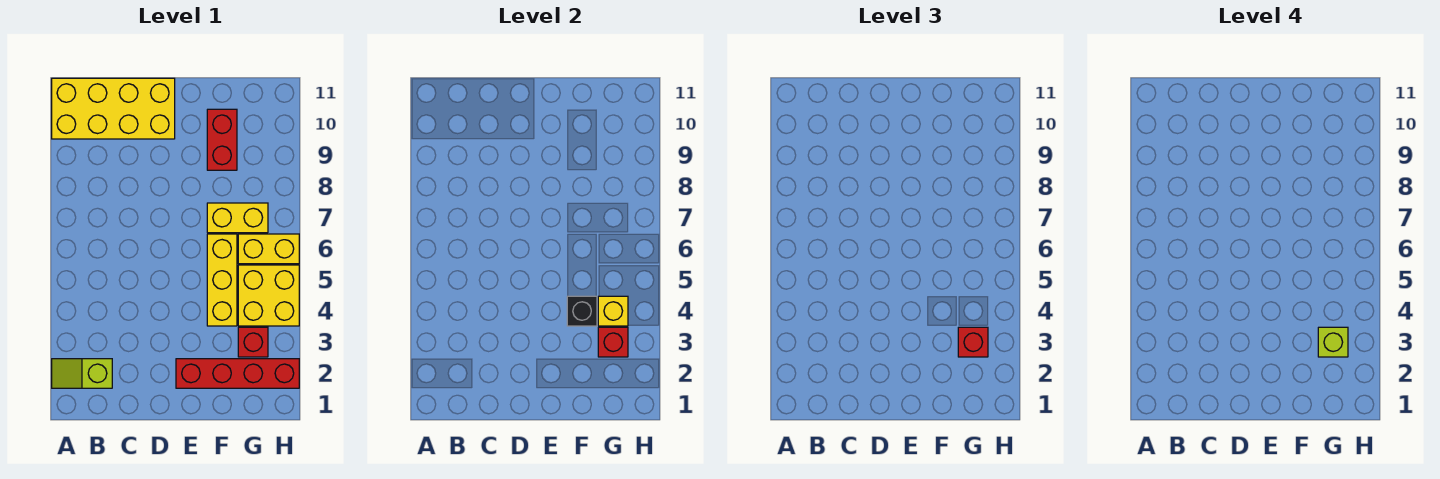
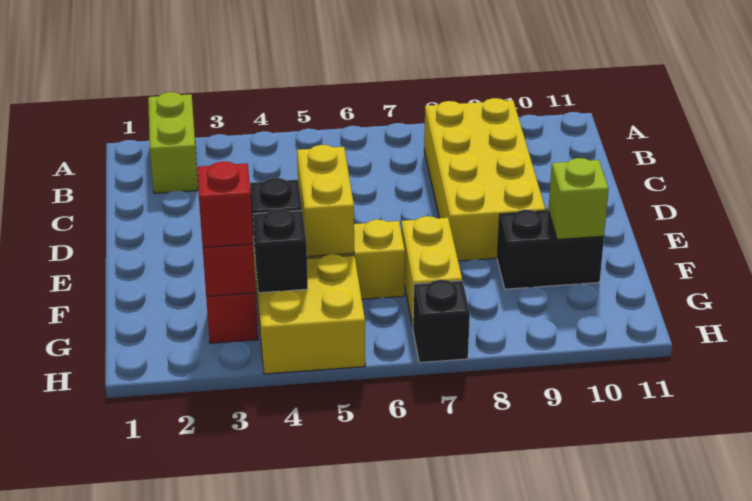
lime slope A2:B2 level 1 top B -> lime brick A2:B2 level 1
yellow brick A10:D11 level 1 -> yellow brick B8:E9 level 1
red brick E2:H2 level 1 -> none
red brick F9:F10 level 1 -> black brick F9:F10 level 1
lime brick G3 level 4 -> lime brick F10 level 2
yellow brick G4 level 2 -> black brick G4 level 2
yellow brick G6:H6 level 1 -> yellow brick E5:F5 level 2
none -> black brick H7 level 1

